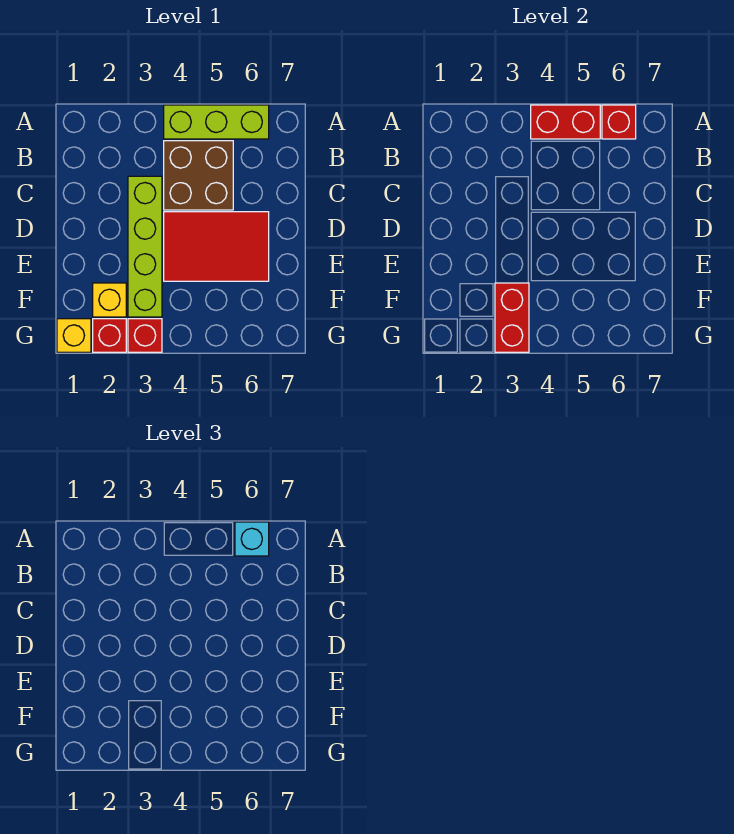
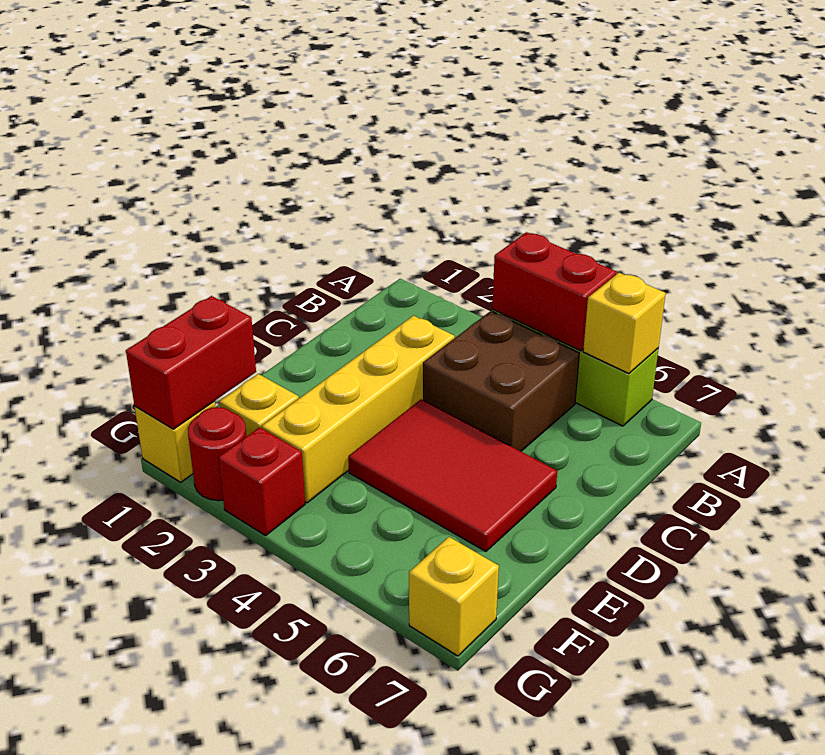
red brick A6 level 2 -> yellow brick A6 level 2
cyan brick A6 level 3 -> none
lime brick C3:F3 level 1 -> yellow brick C3:F3 level 1
red brick F3:G3 level 2 -> red brick F1:G1 level 2
red brick G2 level 1 -> red round brick G2 level 1
none -> yellow brick G7 level 1

